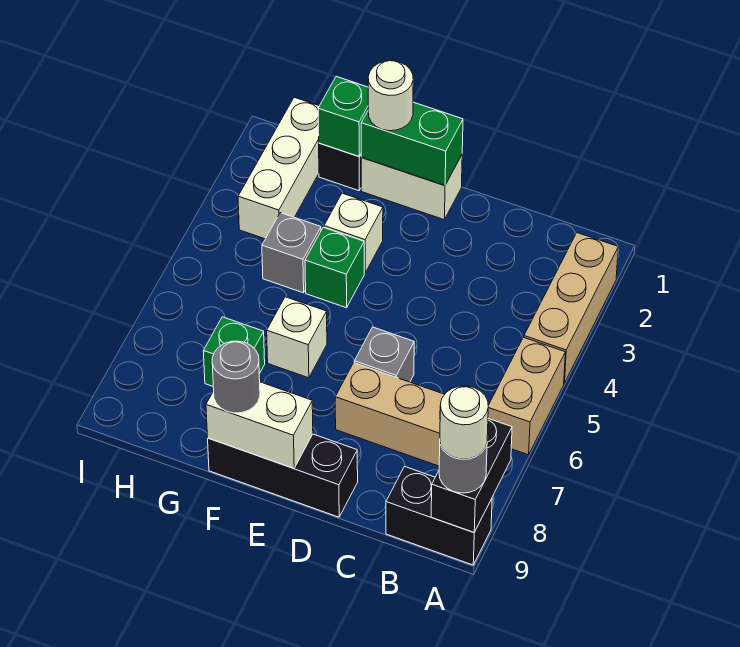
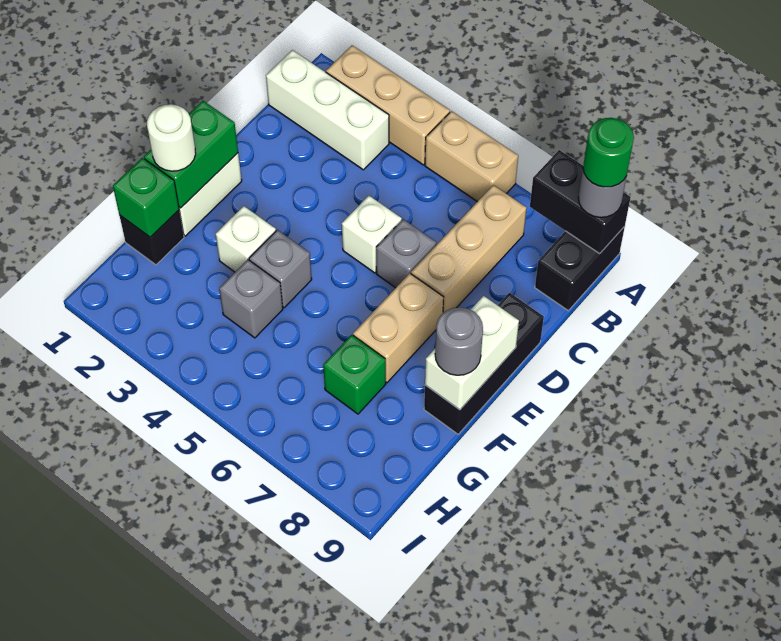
white round brick A9 level 4 -> green round brick A9 level 4
none -> tan brick E7:F7 level 1
green brick F4 level 1 -> grey brick F4 level 1
white brick F6 level 1 -> white brick D5 level 1
white brick H1:H3 level 1 -> white brick B1:B3 level 1

